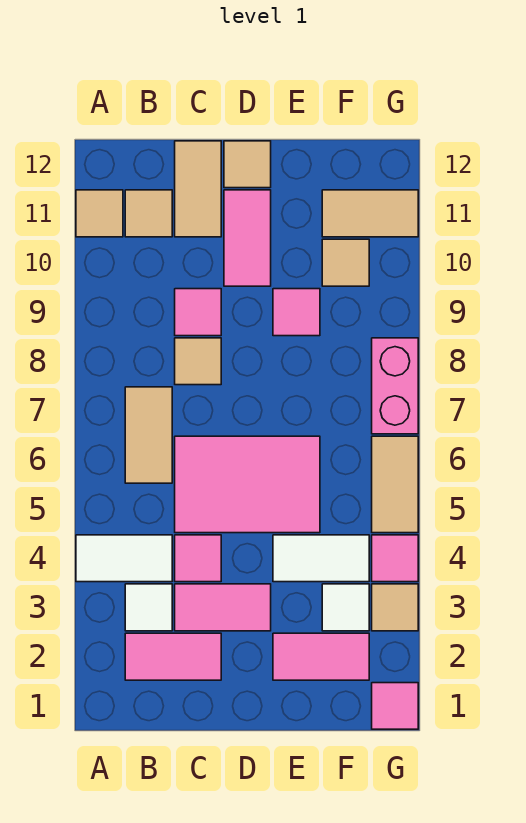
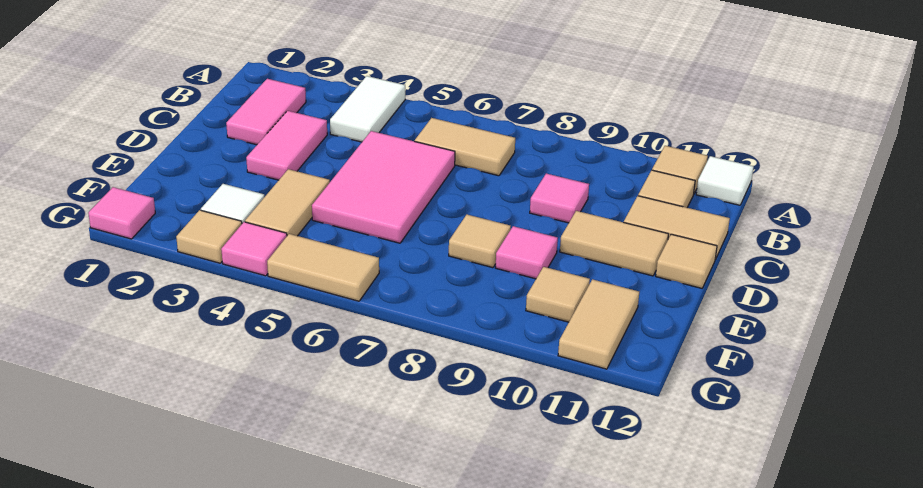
white tile B3 level 1 -> white tile A12 level 1
pink tile C4 level 1 -> none
tan tile C8 level 1 -> tan tile E8 level 1
pink tile D10:D11 level 1 -> tan tile D10:D11 level 1
pink tile E2:F2 level 1 -> none
white tile E4:F4 level 1 -> tan tile E4:F4 level 1
pink brick G7:G8 level 1 -> none

